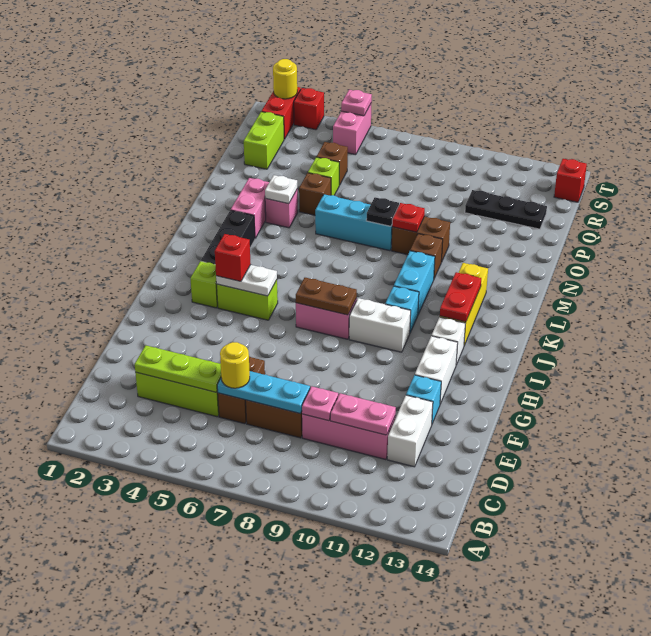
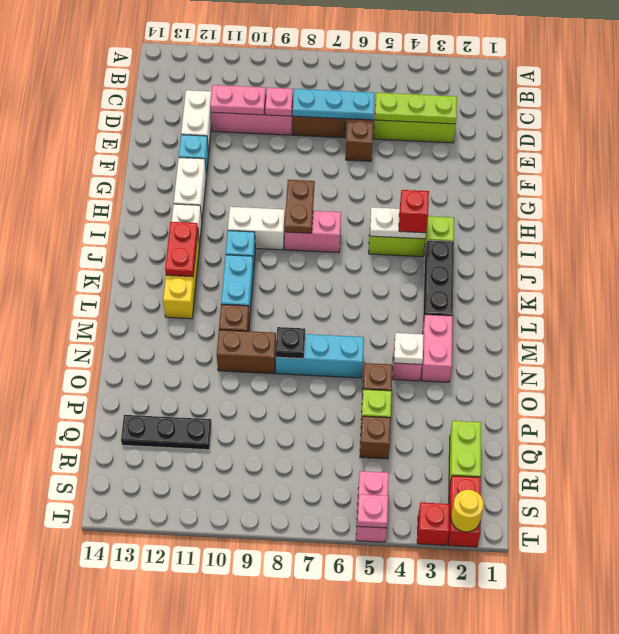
yellow round brick D6 level 3 -> none
brown plate I7:I8 level 2 -> brown plate H8:I8 level 2
red plate N9 level 2 -> none
red brick S14 level 1 -> none

